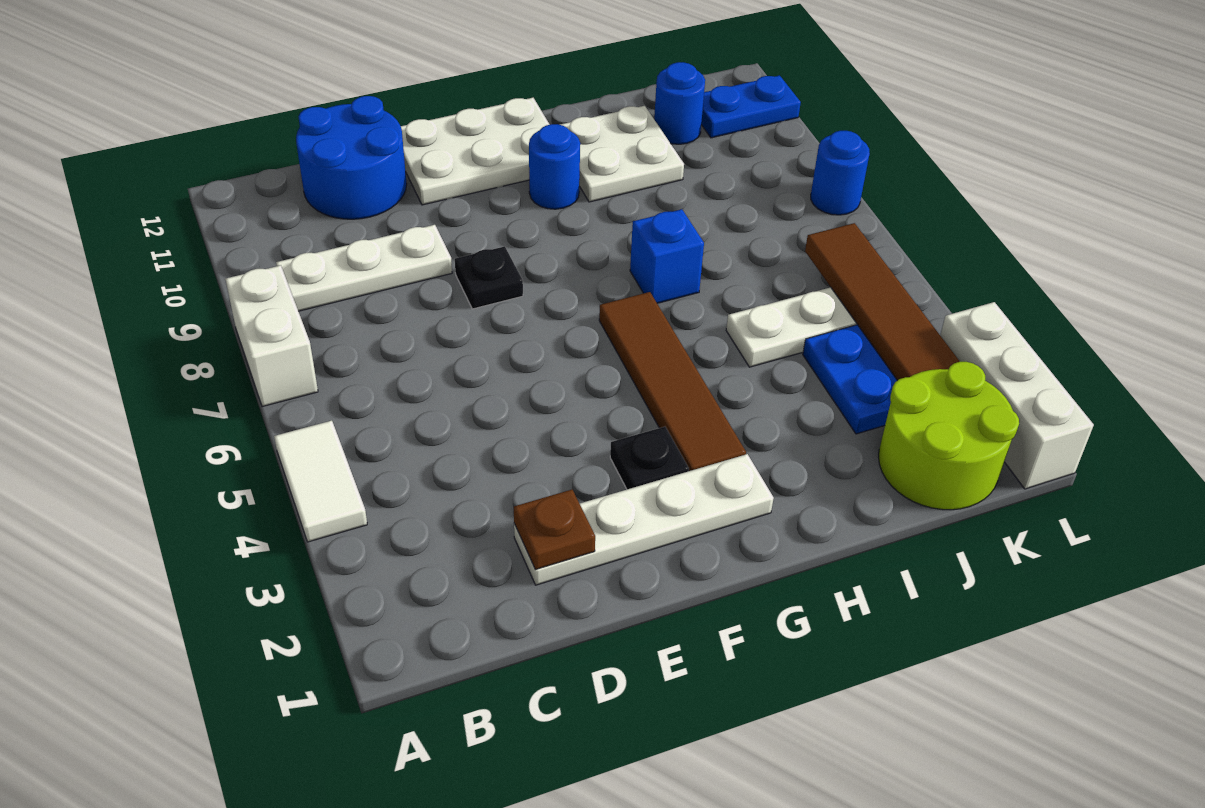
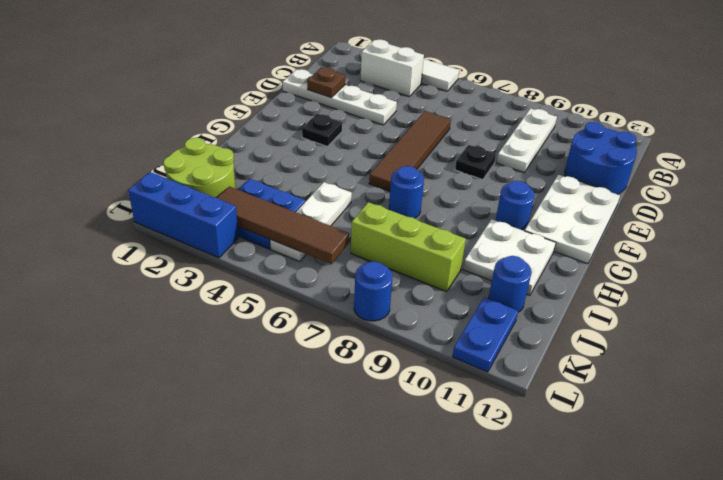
white brick A7:A8 level 1 -> white brick B3:B4 level 1
white plate D2:G2 level 1 -> white plate D1:D4 level 1
brown tile G3:G6 level 1 -> brown tile D6:G6 level 1
blue brick H7 level 1 -> blue round brick H7 level 1
none -> lime brick J7:J9 level 1
white brick L1:L3 level 1 -> blue brick L1:L3 level 1

